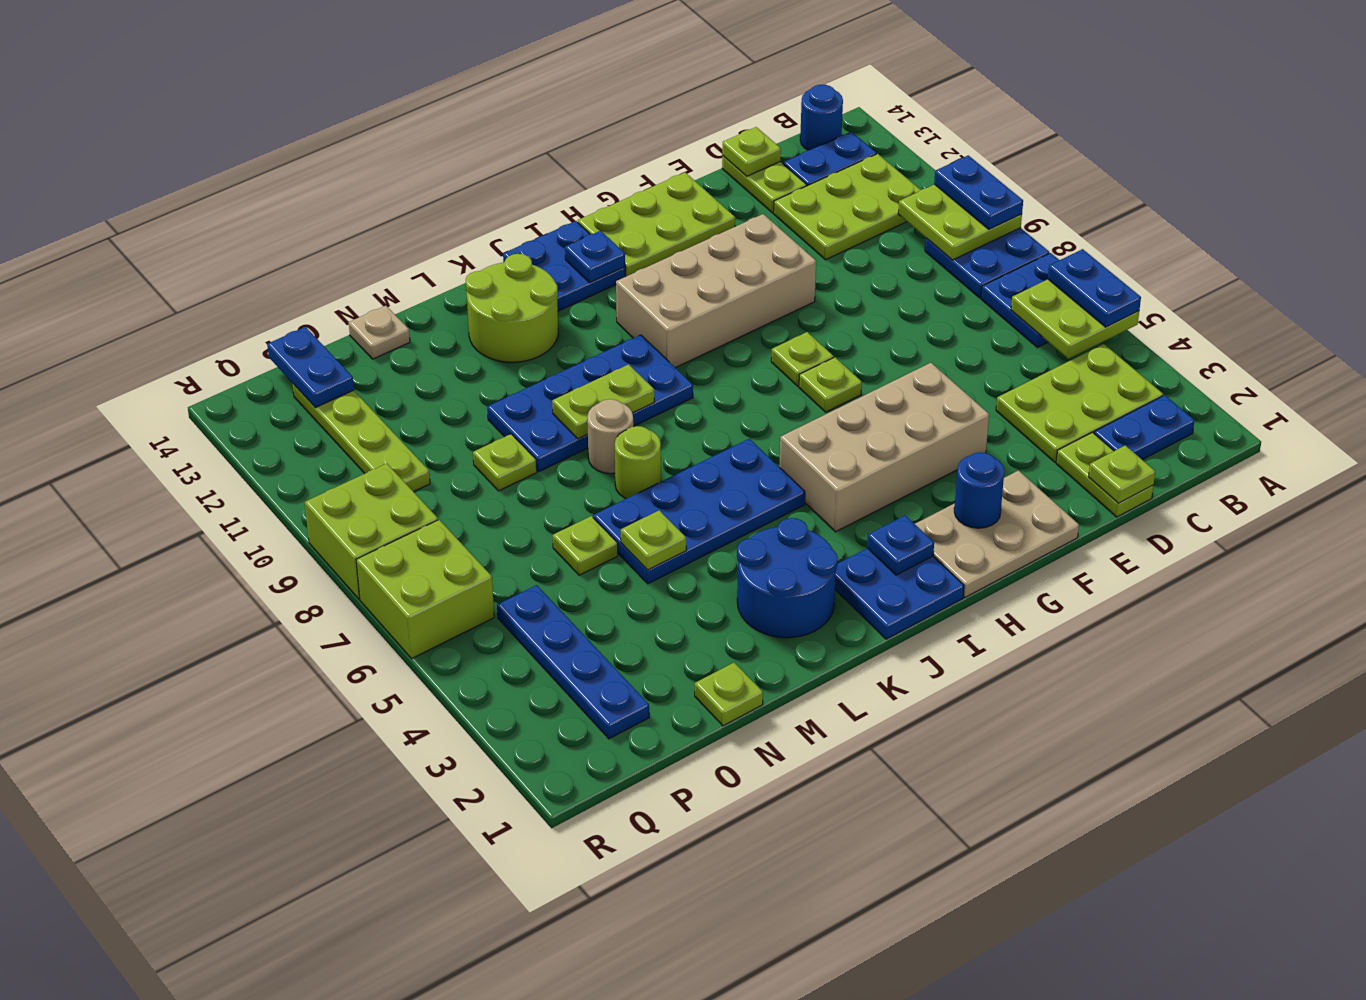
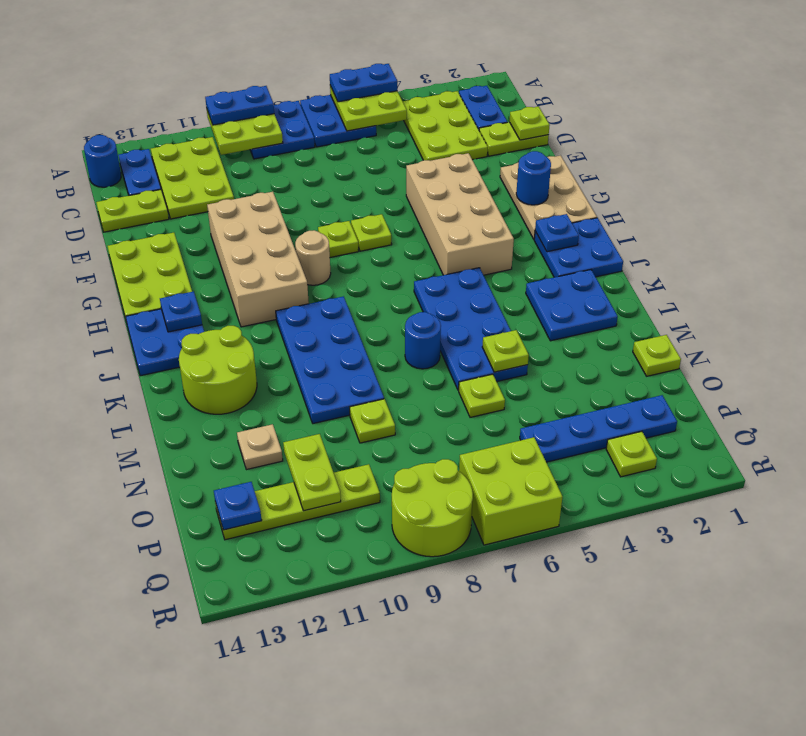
lime plate D14 level 2 -> lime plate Q3 level 1
blue round brick K2:L3 level 1 -> blue plate K2:L3 level 1
lime plate K9:L9 level 2 -> lime plate O11:P11 level 2
lime round brick L7 level 1 -> blue round brick L7 level 1
tan round brick L8 level 1 -> tan round brick H9 level 1
tan plate N14 level 1 -> tan plate N12 level 1
blue plate P13:P14 level 2 -> blue plate P13 level 2
lime brick Q8:R9 level 1 -> lime round brick Q8:R9 level 1

